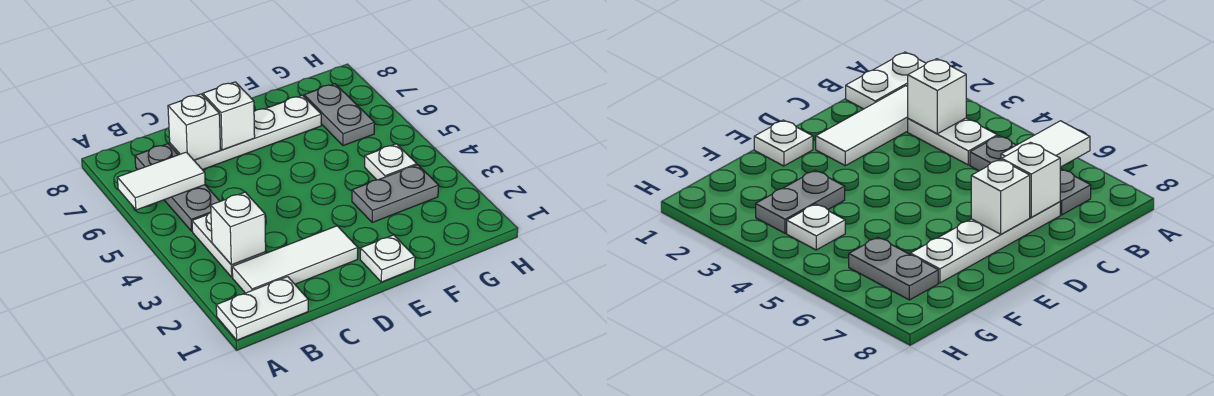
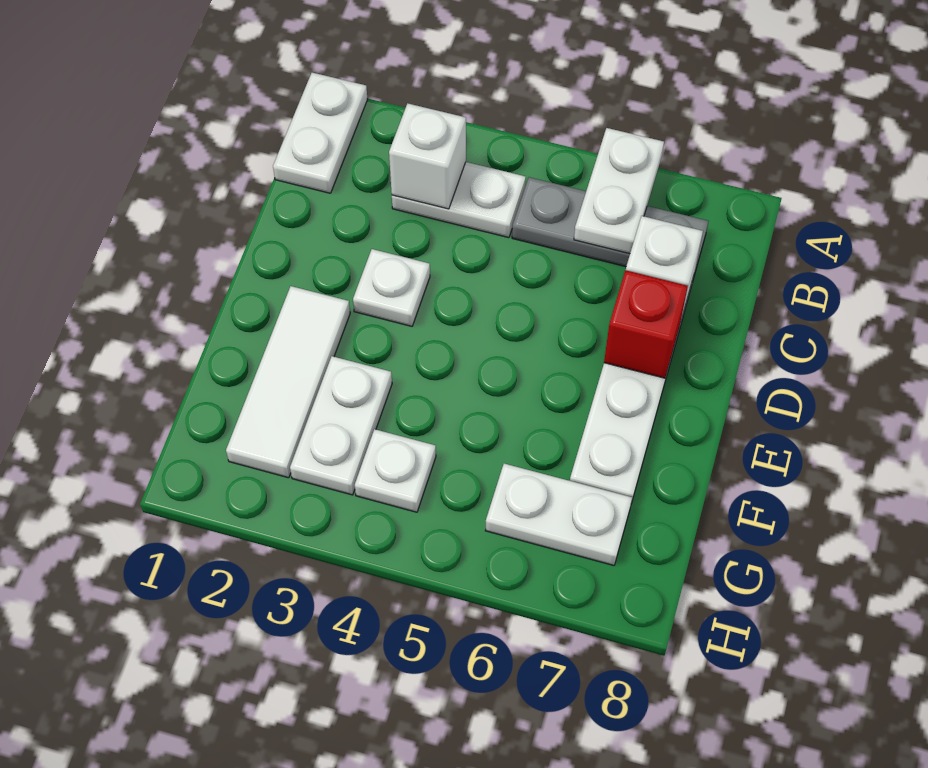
white tile A6:B6 level 2 -> white plate A6:B6 level 2
white tile B2:D2 level 1 -> white tile E2:G2 level 1
white brick D7 level 2 -> red brick D7 level 2
white plate E1 level 1 -> white plate D3 level 1
grey plate F3:G3 level 1 -> white plate F3:G3 level 1
grey plate G6:G7 level 1 -> white plate G6:G7 level 1

